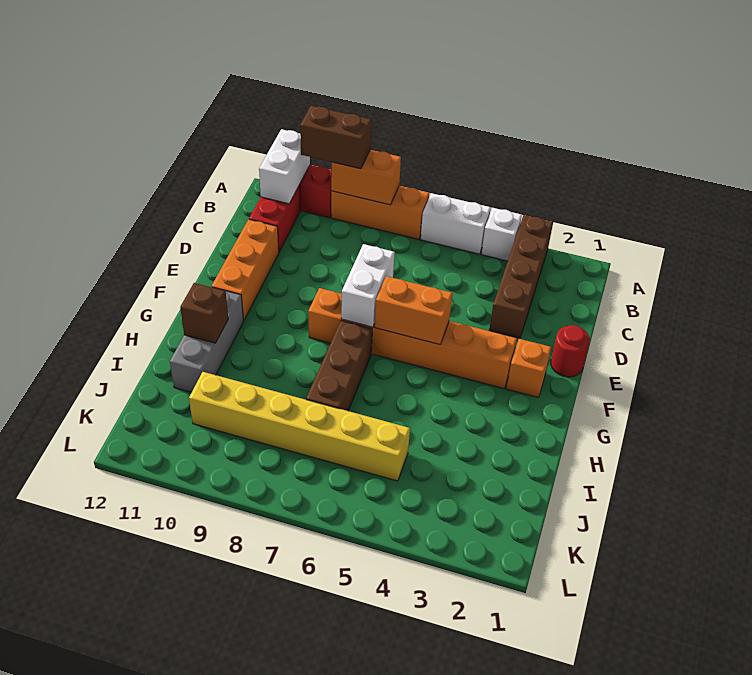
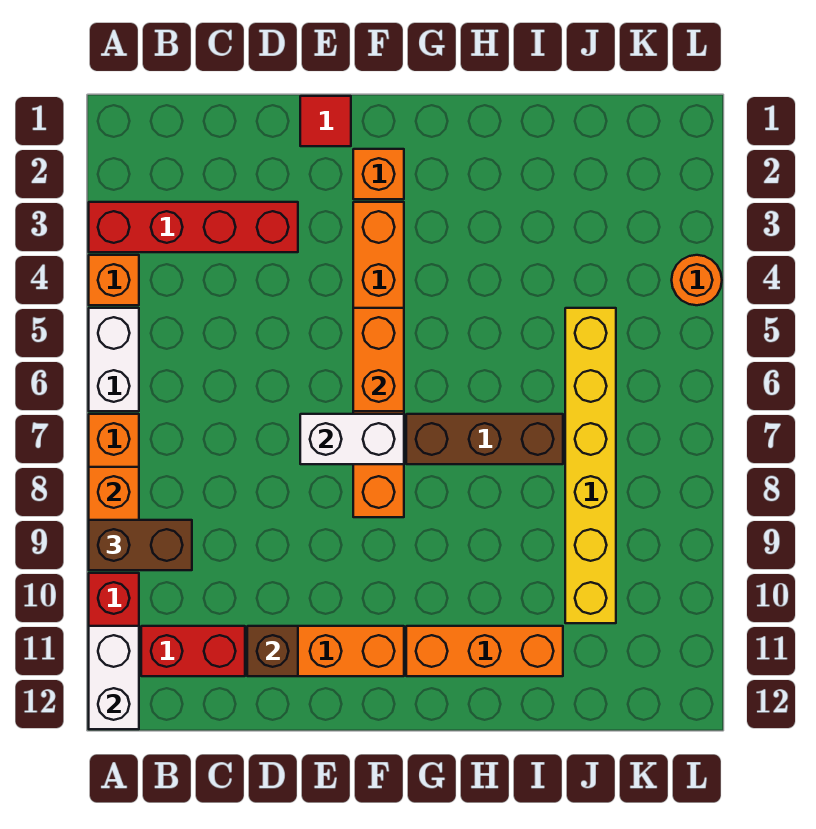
brown brick A3:D3 level 1 -> red brick A3:D3 level 1
white brick A4 level 1 -> orange brick A4 level 1
brown brick A9:A10 level 3 -> brown brick A9:B9 level 3
white brick A11:B11 level 2 -> white brick A11:A12 level 2
red round brick E1 level 1 -> red tile E1 level 1
grey brick G11:I11 level 1 -> orange brick G11:I11 level 1
brown brick H11 level 2 -> brown brick D11 level 2
none -> orange round brick L4 level 1

